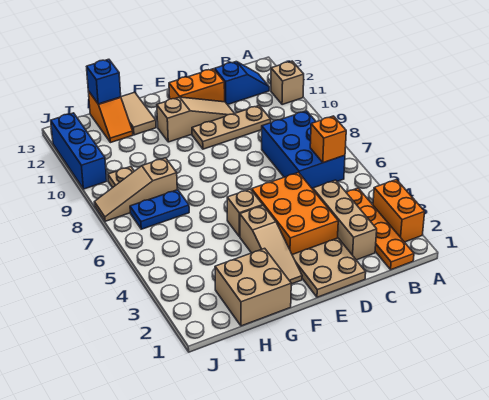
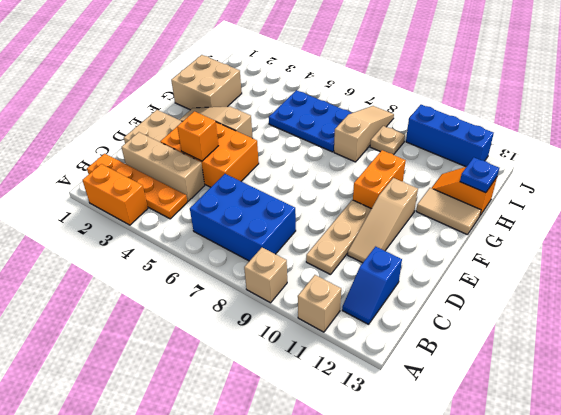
orange brick B6 level 2 -> orange brick D4 level 2
orange brick D12:E12 level 1 -> orange brick F10:G10 level 1
tan brick F5 level 1 -> tan brick A9 level 1
blue plate H7:I7 level 1 -> blue plate H5:I7 level 1
blue brick H13 level 2 -> blue plate H13 level 2

